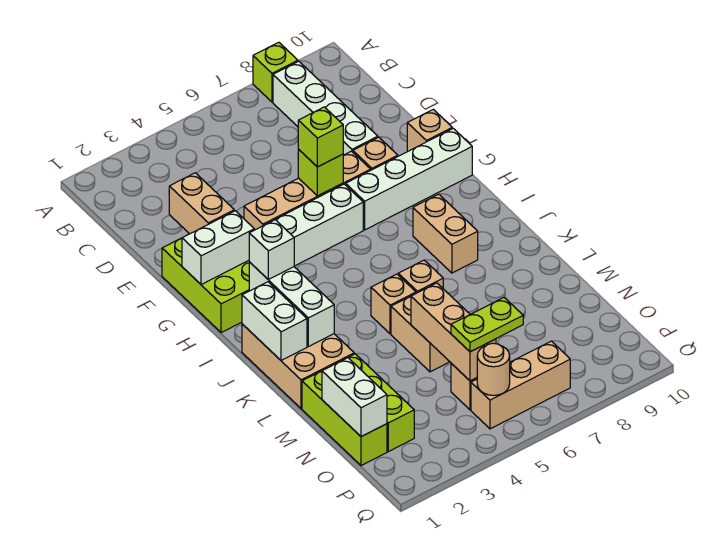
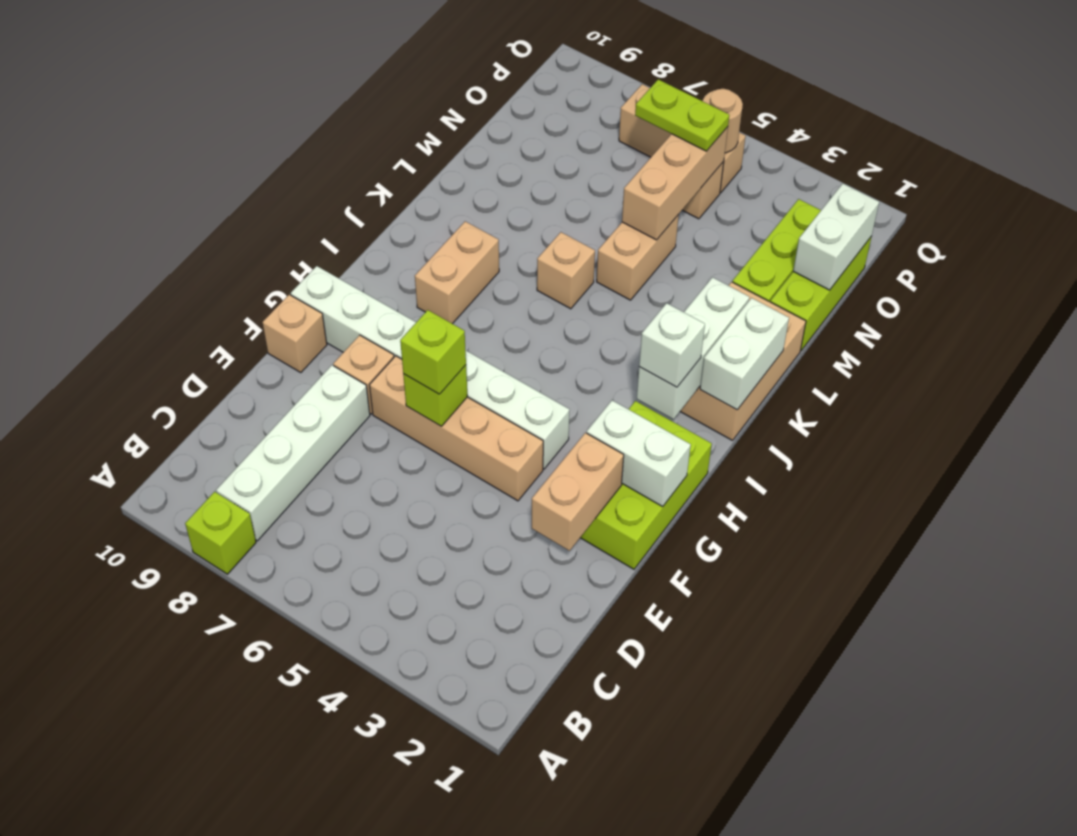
tan brick K5 level 1 -> none

